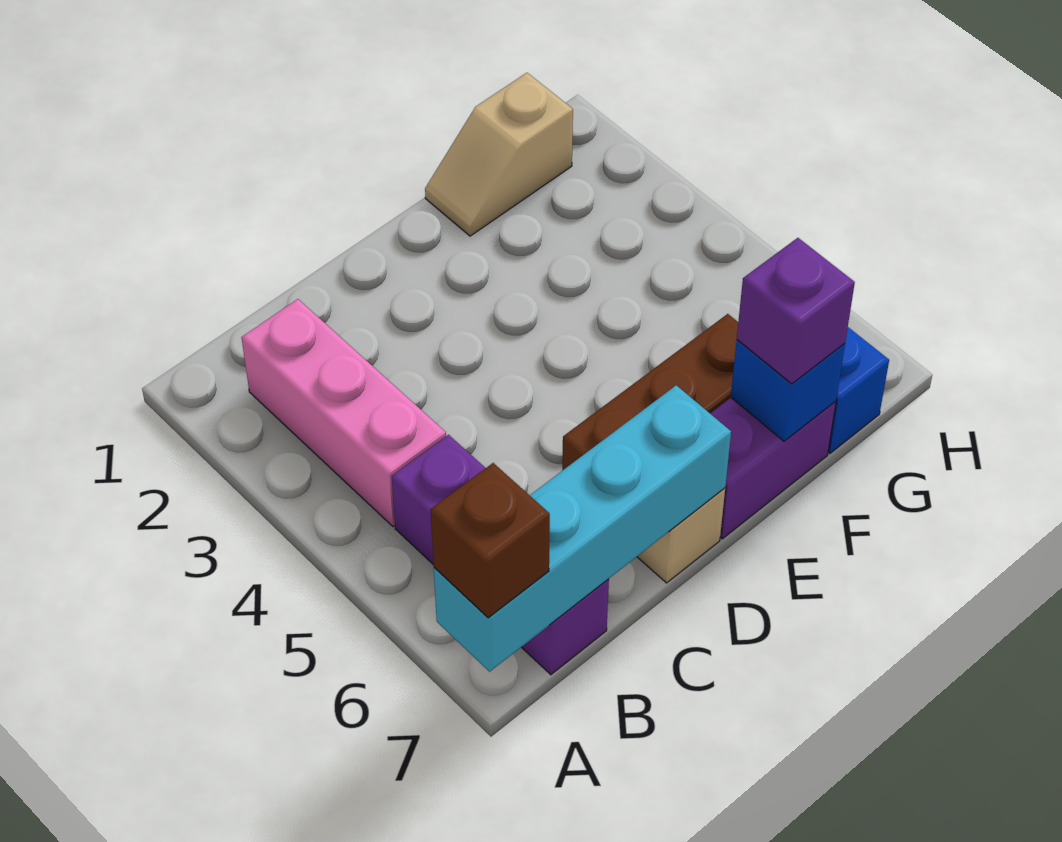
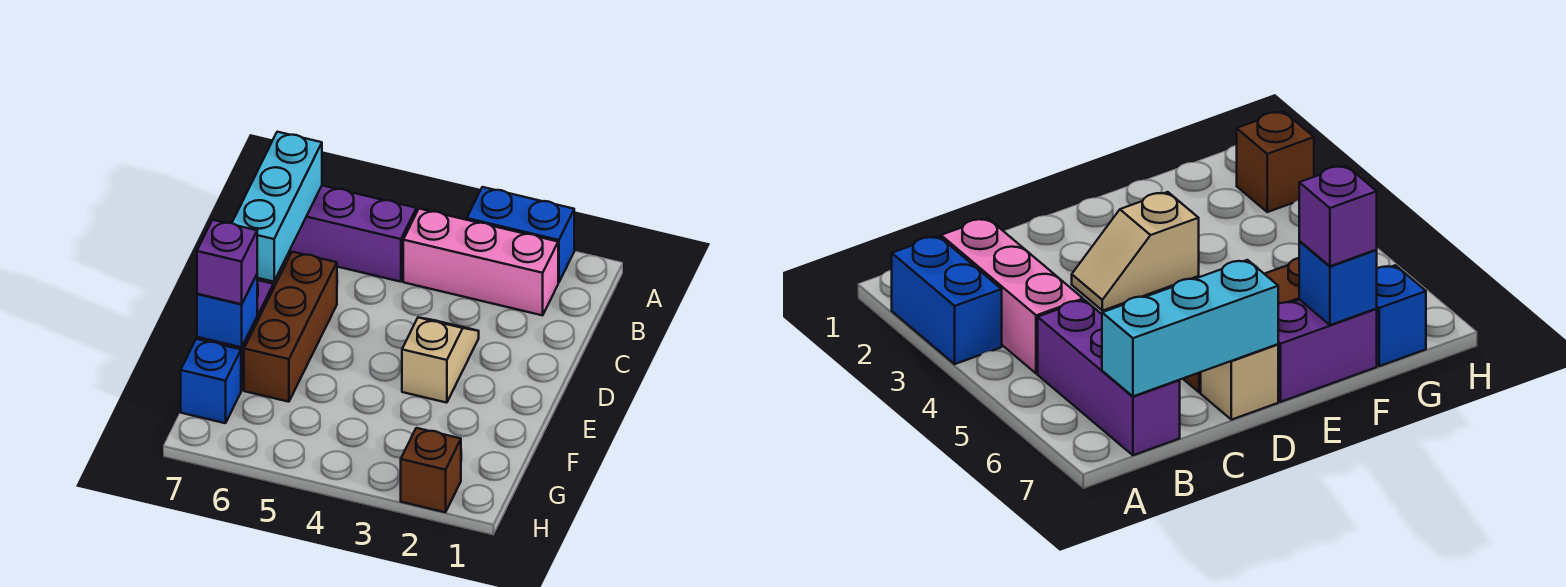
none -> blue brick A2:A3 level 1
cyan brick A7:D7 level 2 -> cyan brick B7:D7 level 2
brown brick A7 level 3 -> brown brick H2 level 1
tan slope F1:G1 level 1 top G -> tan slope D3:E3 level 1 top E

